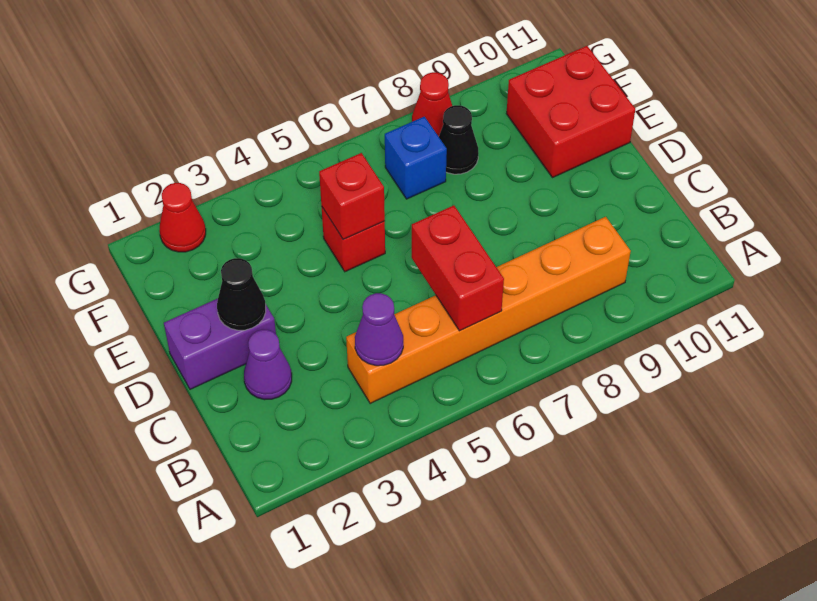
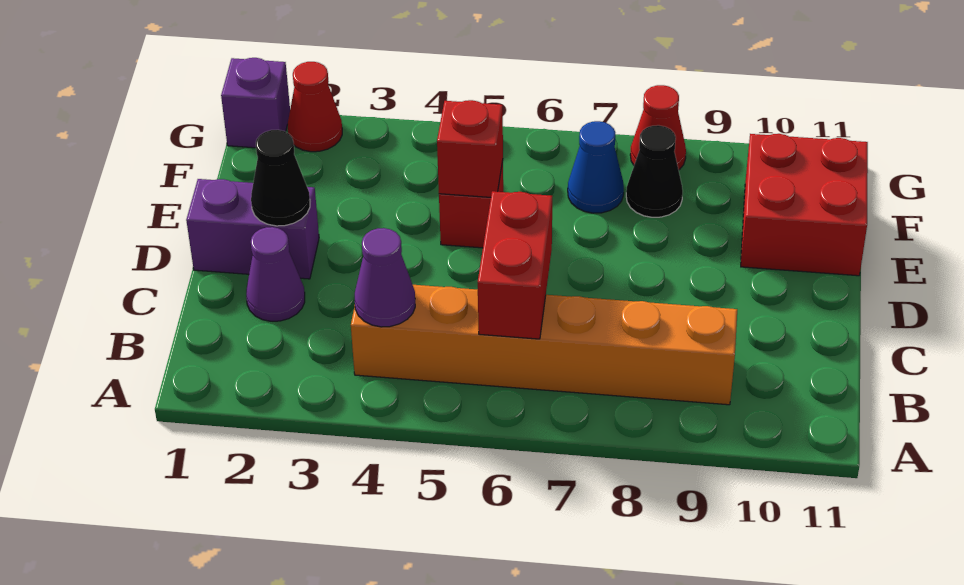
blue brick F7 level 1 -> blue cone F7 level 1
none -> purple brick G1 level 1

